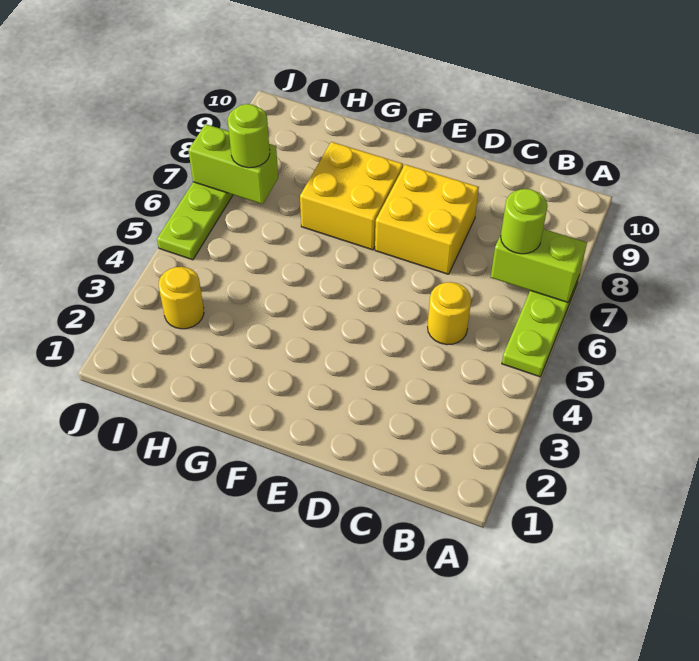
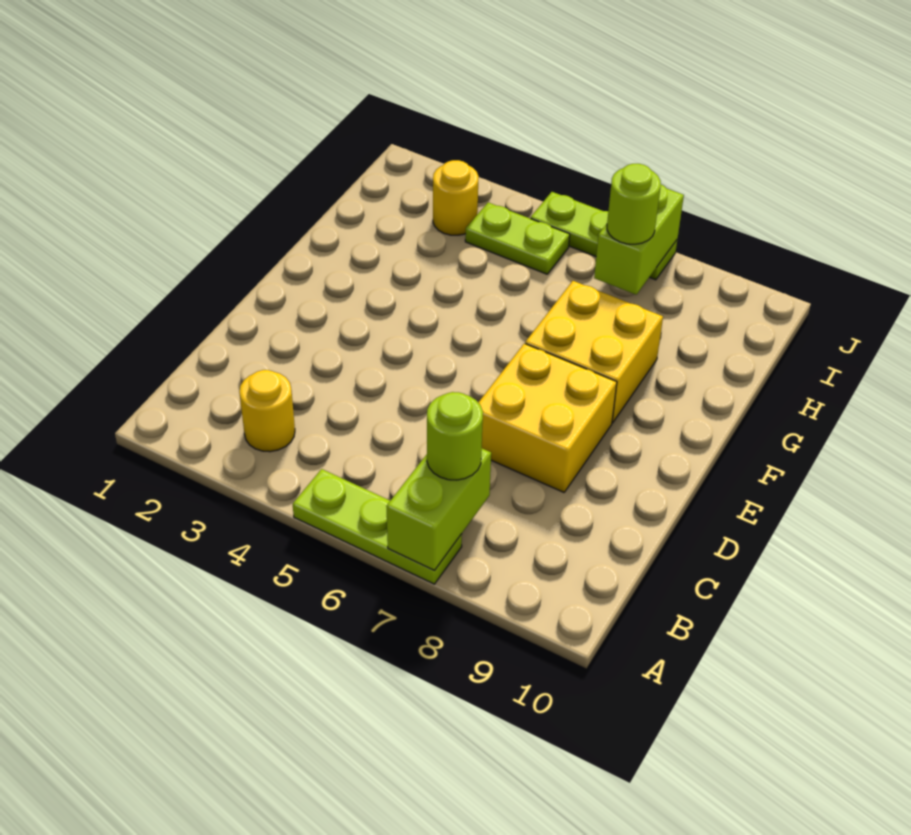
yellow round brick C5 level 1 -> yellow round brick B3 level 1
none -> lime plate I4:I5 level 1

